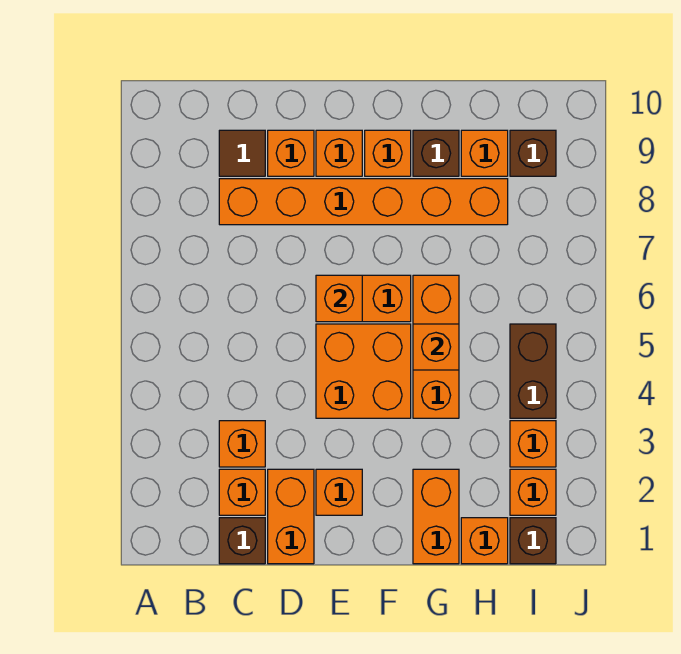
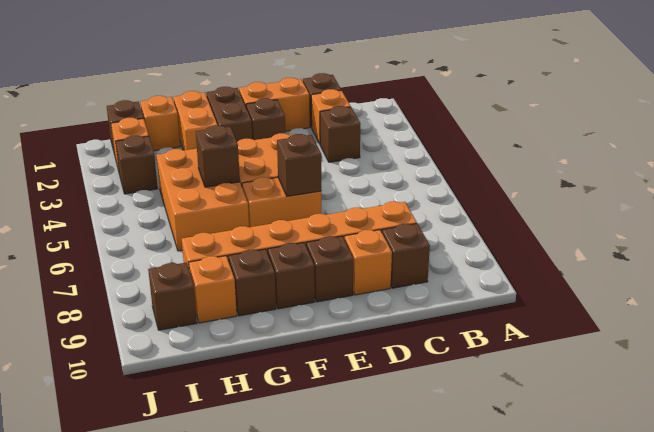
orange brick C3 level 1 -> brown brick C3 level 1
brown tile C9 level 1 -> brown brick C9 level 1
orange brick D1:D2 level 1 -> orange brick D1:E1 level 1
orange brick E2 level 1 -> brown brick E2 level 1
orange brick E6 level 2 -> brown brick E6 level 2
orange brick E9 level 1 -> brown brick E9 level 1
orange brick F9 level 1 -> brown brick F9 level 1
orange brick G4:G6 level 1 -> orange brick G4:H6 level 1
orange brick G5 level 2 -> brown brick G5 level 2
orange brick I3 level 1 -> brown brick I3 level 1
brown brick I4:I5 level 1 -> brown brick F1:F2 level 1

